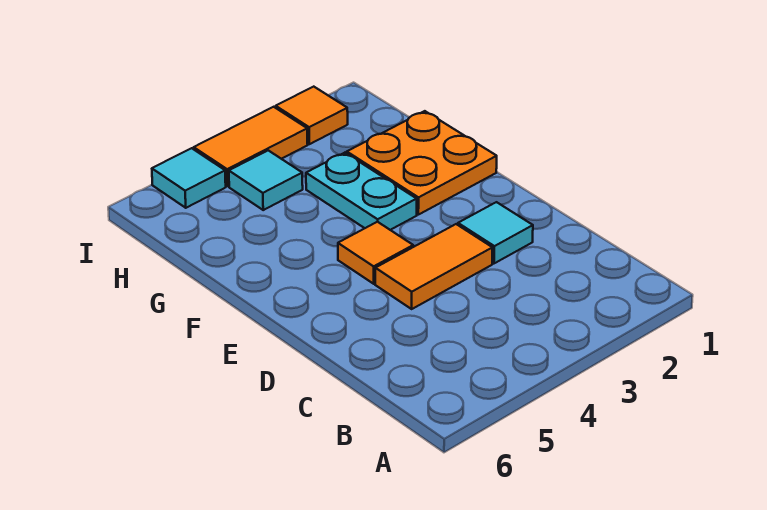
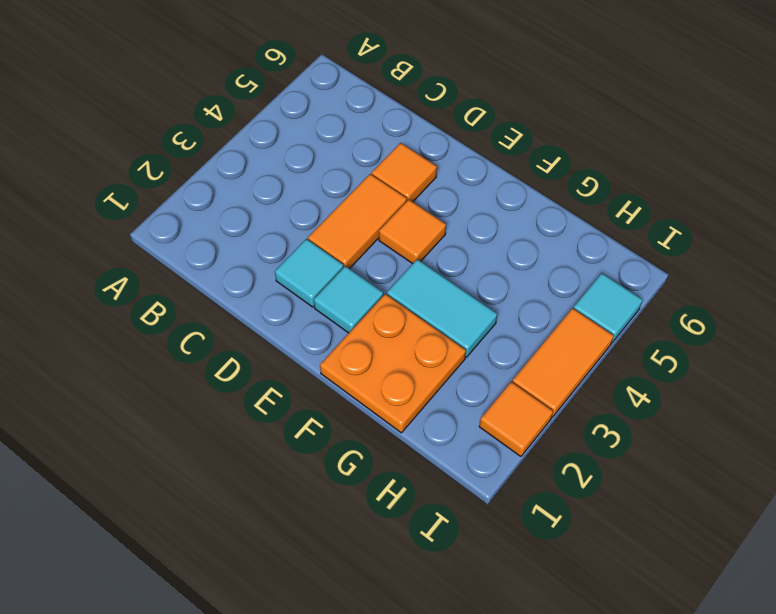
none -> orange tile D5 level 1
cyan plate F3:G3 level 1 -> cyan tile F3:G3 level 1
cyan tile H4 level 1 -> cyan tile E2 level 1

